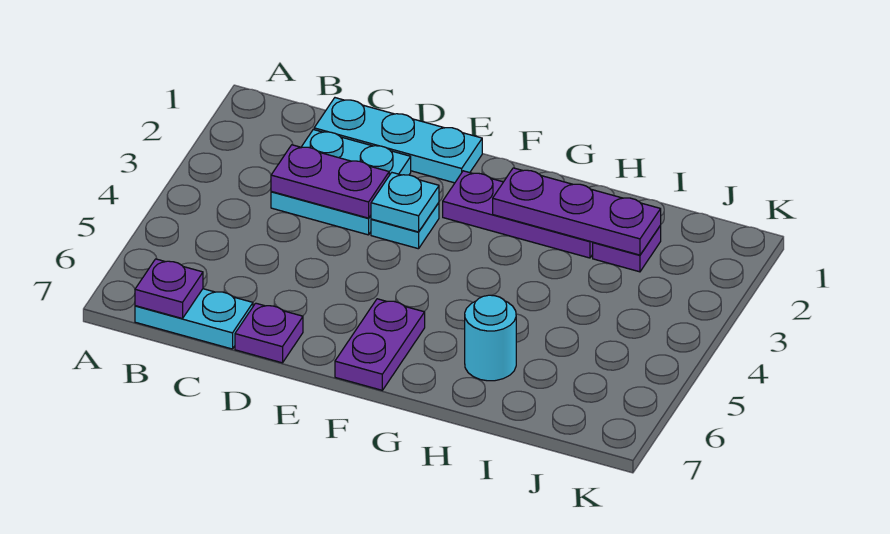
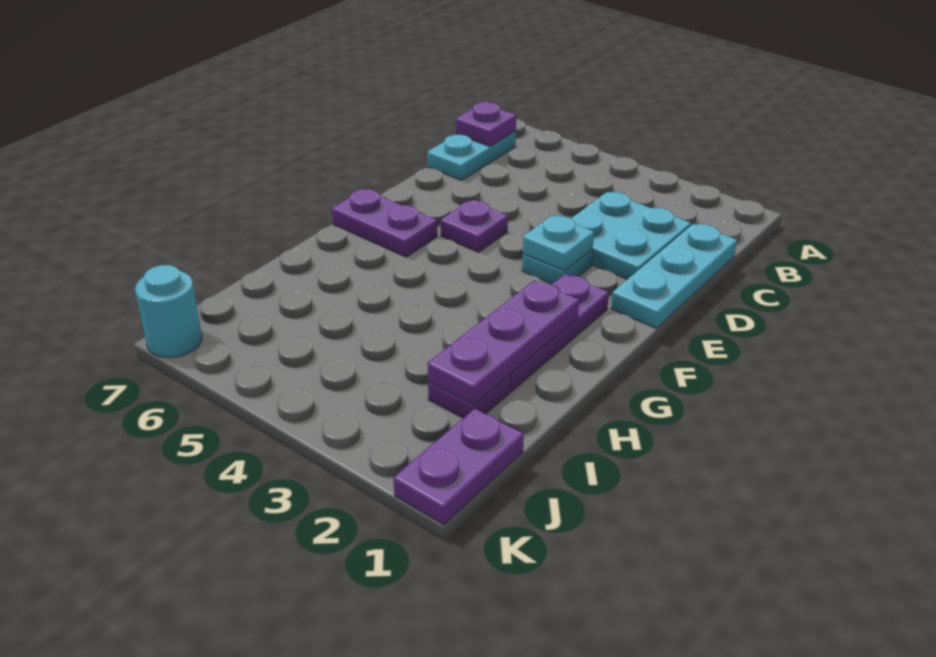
purple plate C3:D3 level 2 -> purple plate J1:K1 level 1
purple plate D7 level 1 -> purple plate E5 level 1
cyan round brick H6 level 1 -> cyan round brick K7 level 1

